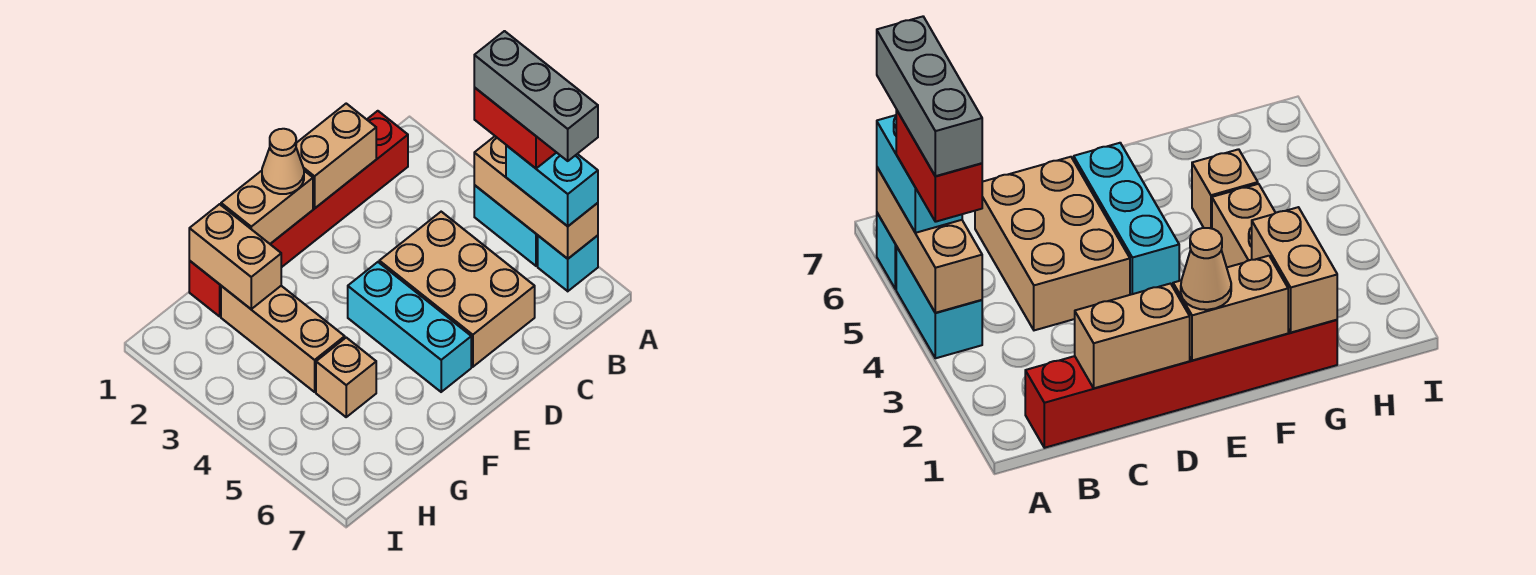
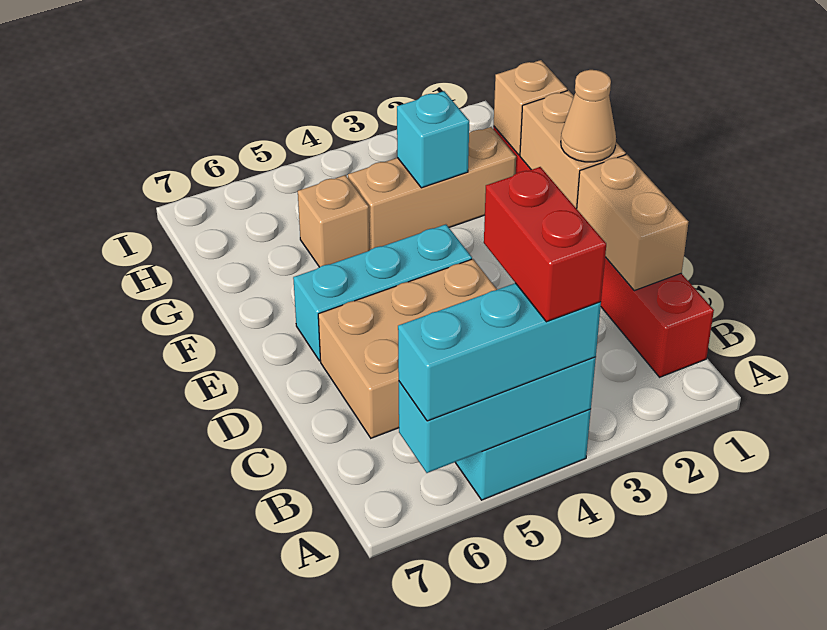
tan brick A4:A6 level 2 -> cyan brick A4:A6 level 2
red brick A4:A5 level 4 -> red brick A4:B4 level 4
grey brick A4:A6 level 5 -> none
cyan brick A5:A6 level 3 -> cyan brick A4:A6 level 3
cyan brick A6 level 1 -> cyan brick G3 level 2
tan brick G1:G2 level 2 -> tan brick G1 level 2

